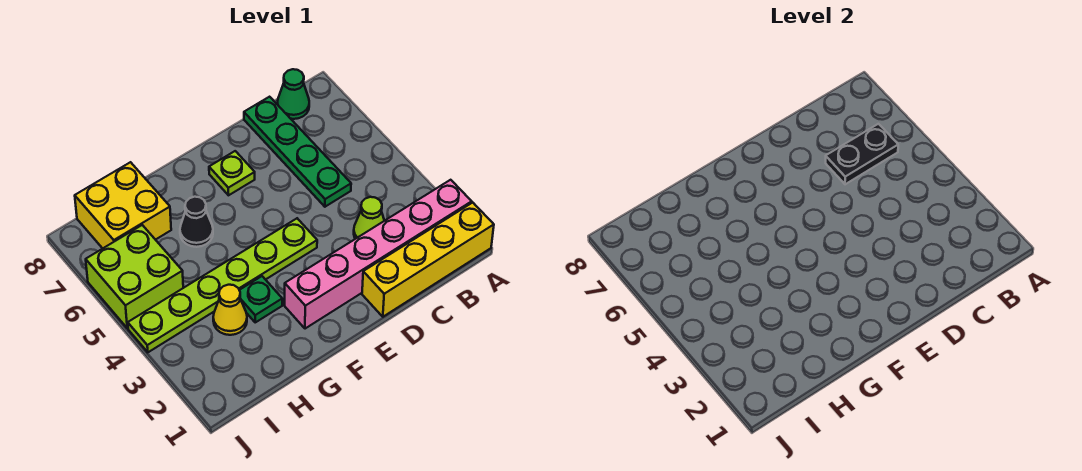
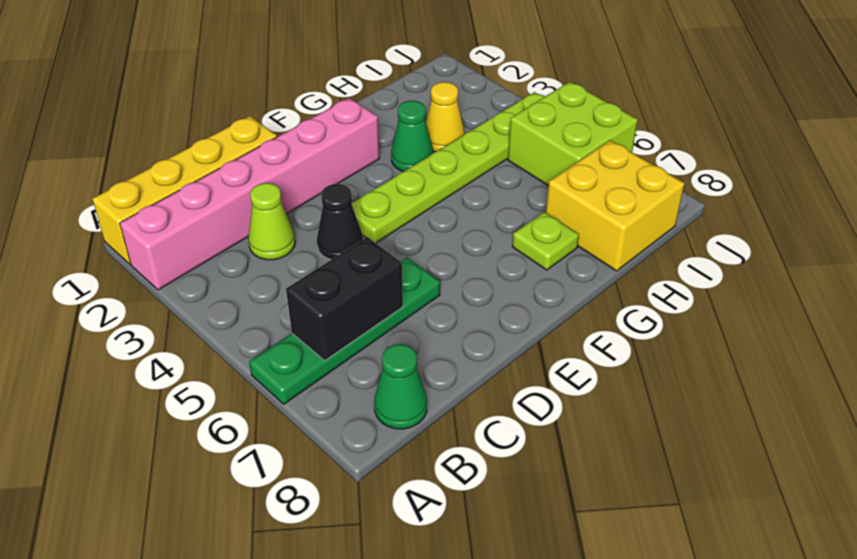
black plate B6:C6 level 2 -> black brick B6:C6 level 2
green plate C5:C8 level 1 -> green plate A6:D6 level 1
lime plate E7 level 1 -> lime plate G7 level 1
green plate G3 level 1 -> green cone G3 level 1
black cone G6 level 1 -> black cone D4 level 1

